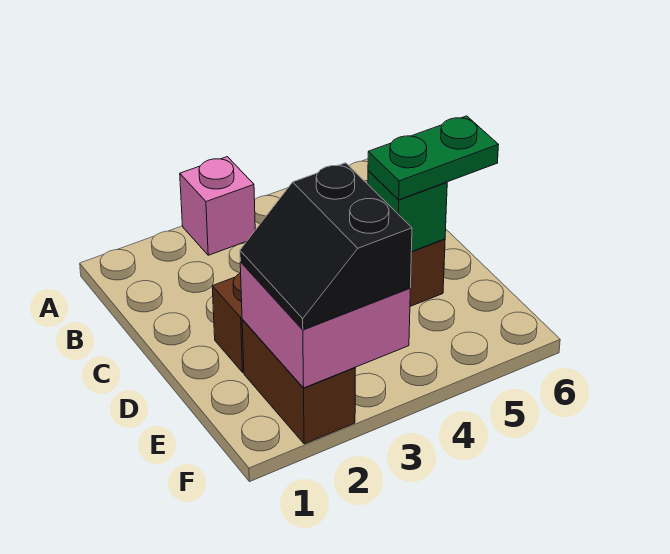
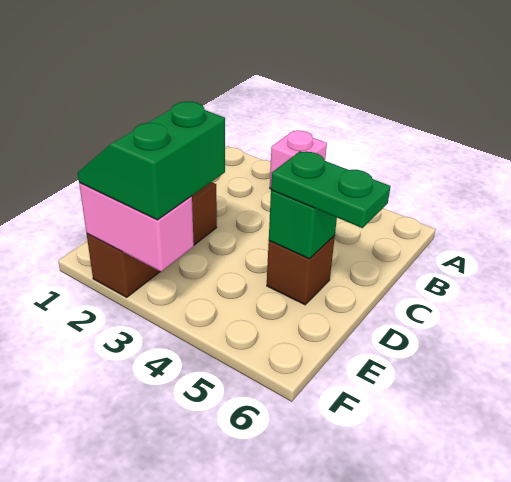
pink brick E2:F3 level 2 -> pink brick F2:F3 level 2
black slope E2:F3 level 3 top 3 -> green slope E2:F3 level 3 top 3

